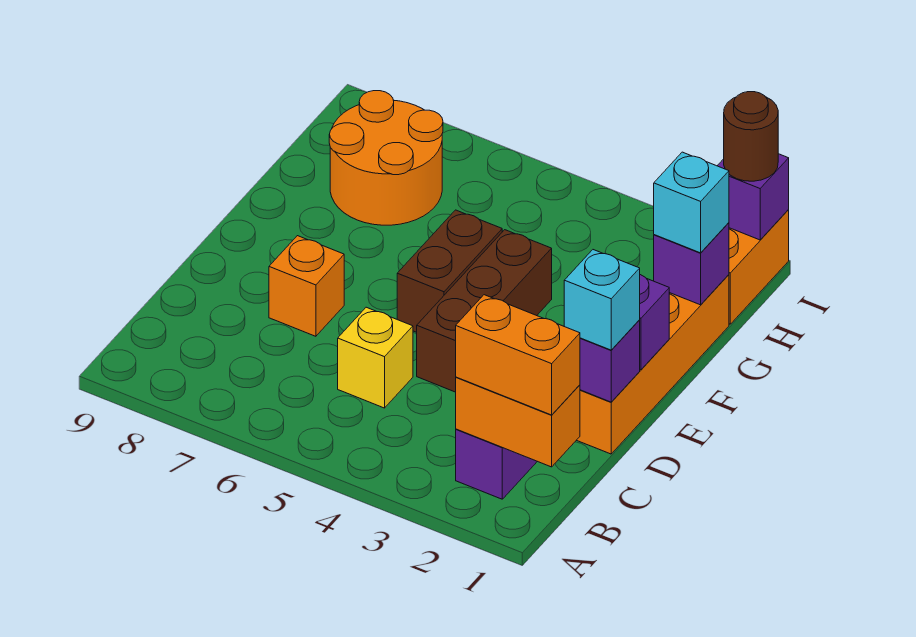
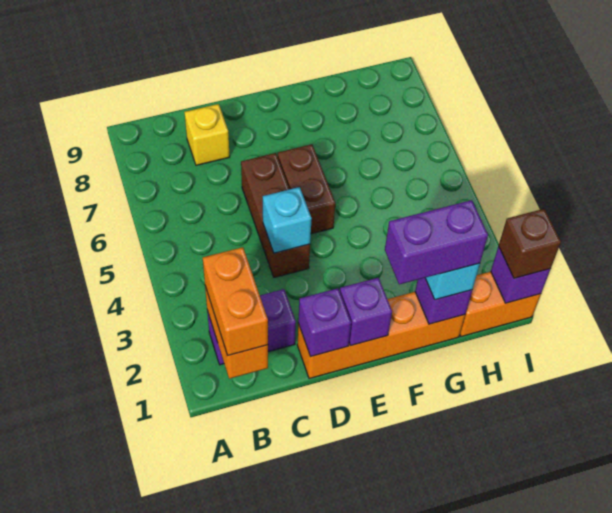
yellow brick C5 level 1 -> yellow brick C8 level 1
cyan brick D1 level 3 -> cyan brick D4 level 2
brown brick D4:F4 level 1 -> brown brick D4:D6 level 1
orange brick D7 level 1 -> none
brown brick E5:F5 level 1 -> brown brick E5:E6 level 1
none -> purple brick F1:G1 level 4
orange round brick G7:H8 level 1 -> none
brown round brick I1 level 3 -> brown brick I1 level 3

